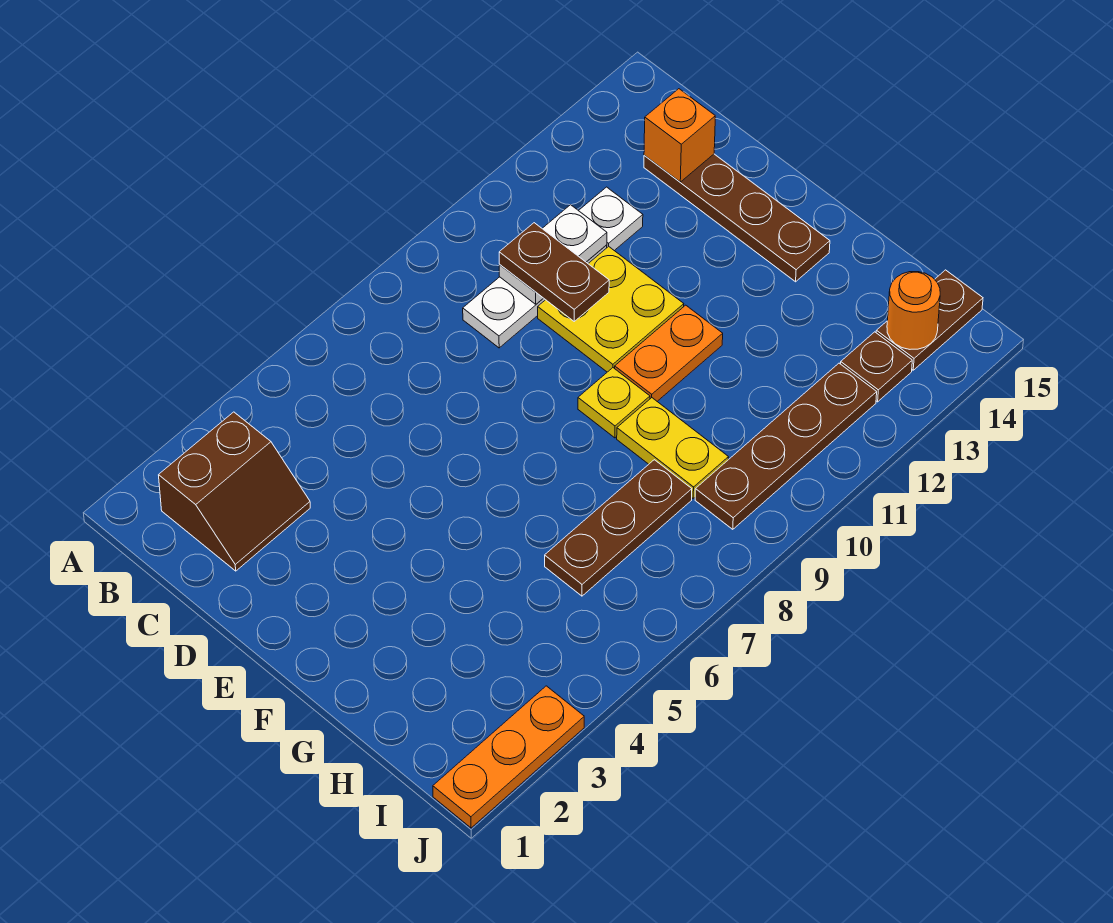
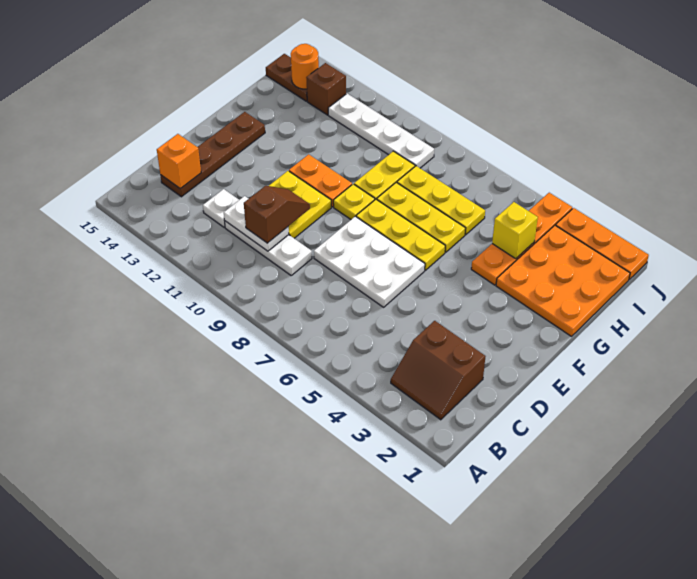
brown slope B2:C3 level 1 top B -> brown slope B2:C3 level 1 top C
brown plate C10:D10 level 3 -> brown slope C10:D10 level 3 top C
none -> white plate D6:E8 level 1
none -> yellow plate F6:F8 level 1
none -> orange plate G1:I3 level 1
none -> orange plate G4:J4 level 1
none -> yellow plate G6:G8 level 1
none -> yellow brick H4 level 2
brown plate H6:H8 level 1 -> yellow plate H6:H8 level 1
brown plate I9:I12 level 1 -> white plate I9:I12 level 1
brown plate I13 level 1 -> brown brick I13 level 1

